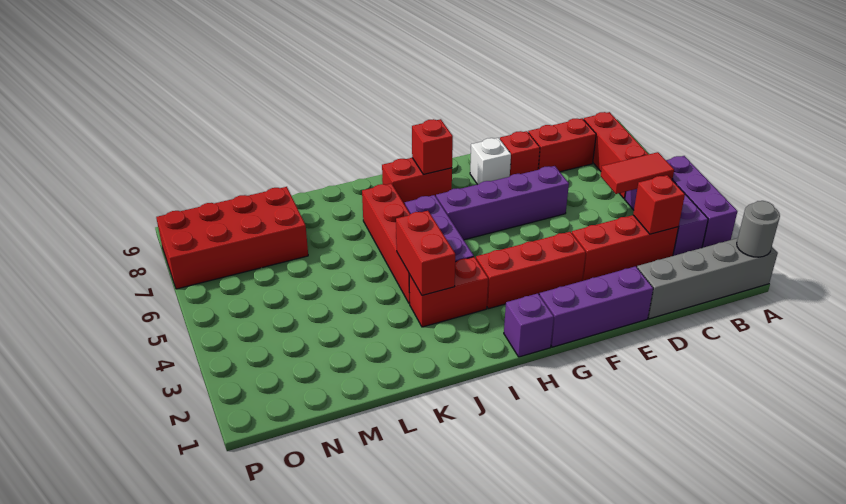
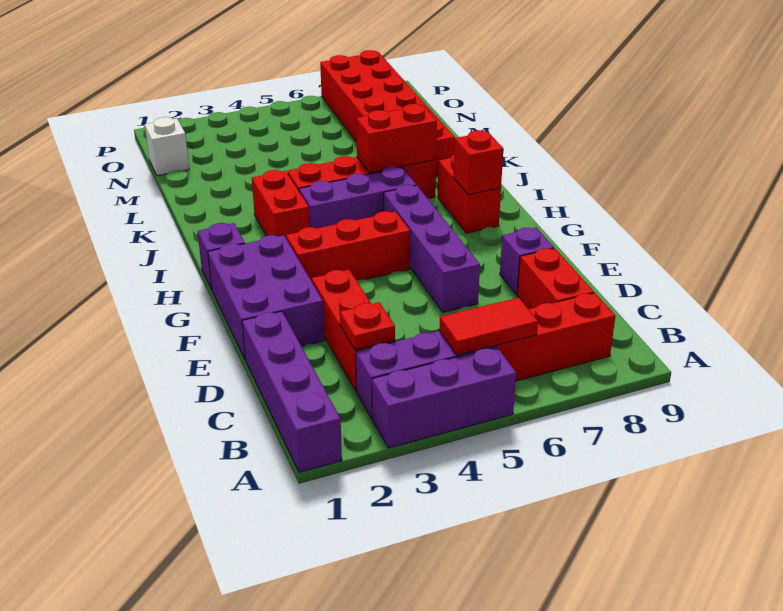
grey brick A1:D1 level 1 -> purple brick A1:D1 level 1
grey round brick A1 level 2 -> none
red tile B5:C5 level 2 -> red tile B5:B6 level 2
red brick C3 level 2 -> red plate C3 level 2
purple brick E1:G1 level 1 -> purple brick E1:G2 level 1
red brick E8 level 1 -> purple brick E8 level 1
red brick F3:H3 level 1 -> red brick G3:G5 level 1
white brick F8 level 1 -> white brick N1 level 1
red brick J3:J4 level 2 -> red brick J6:J7 level 2
red brick M7:P8 level 1 -> red brick K7:P8 level 1

